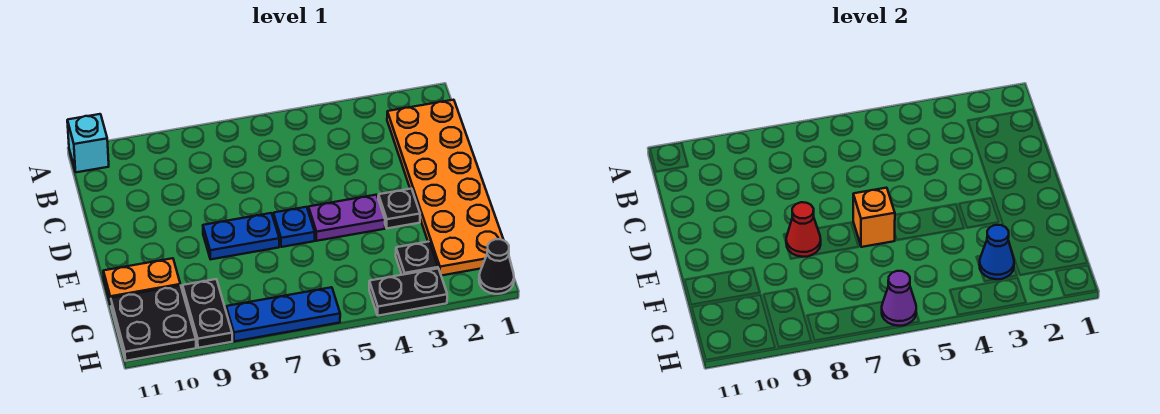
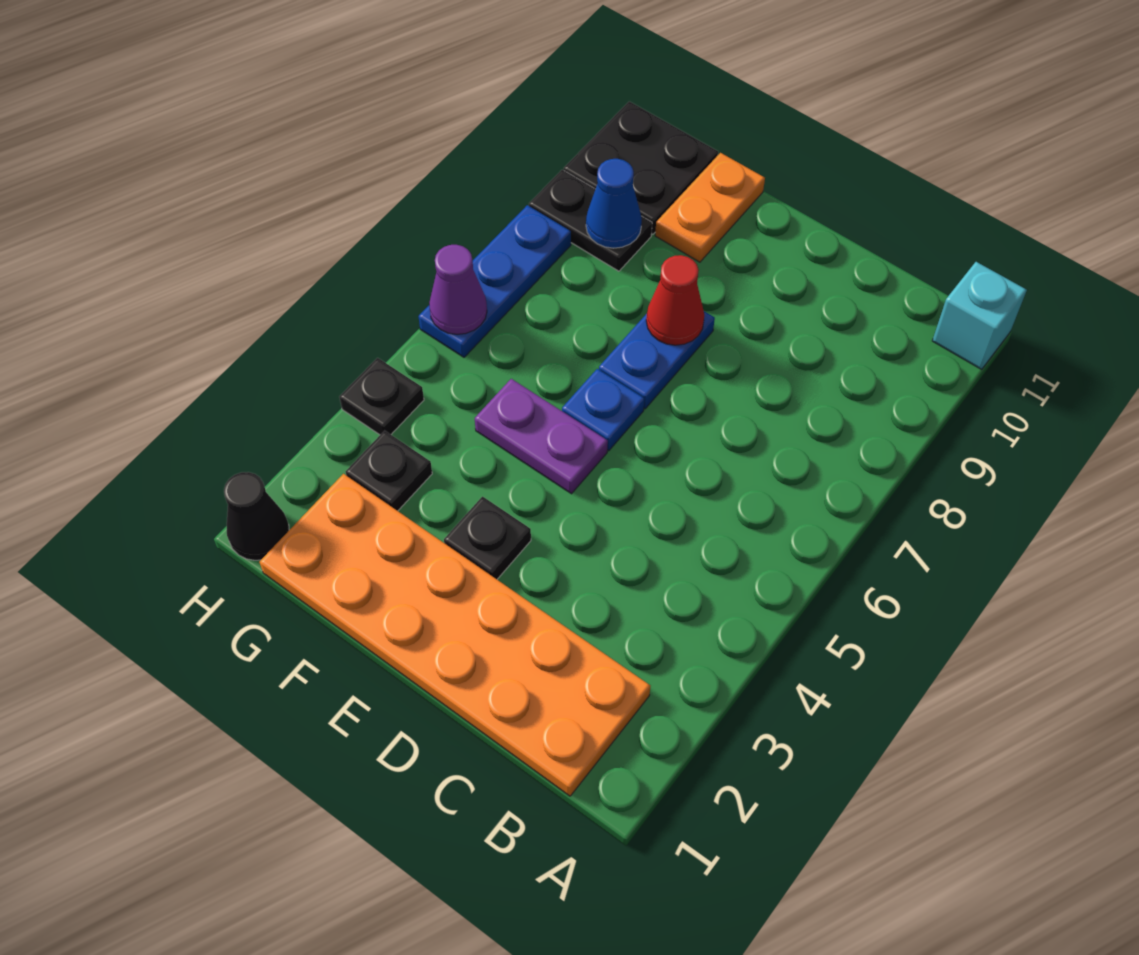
purple plate E4:E5 level 1 -> purple plate E5:F5 level 1
orange brick E6 level 2 -> none
blue cone G3 level 2 -> blue cone G9 level 2
black plate H3:H4 level 1 -> black plate H4 level 1

